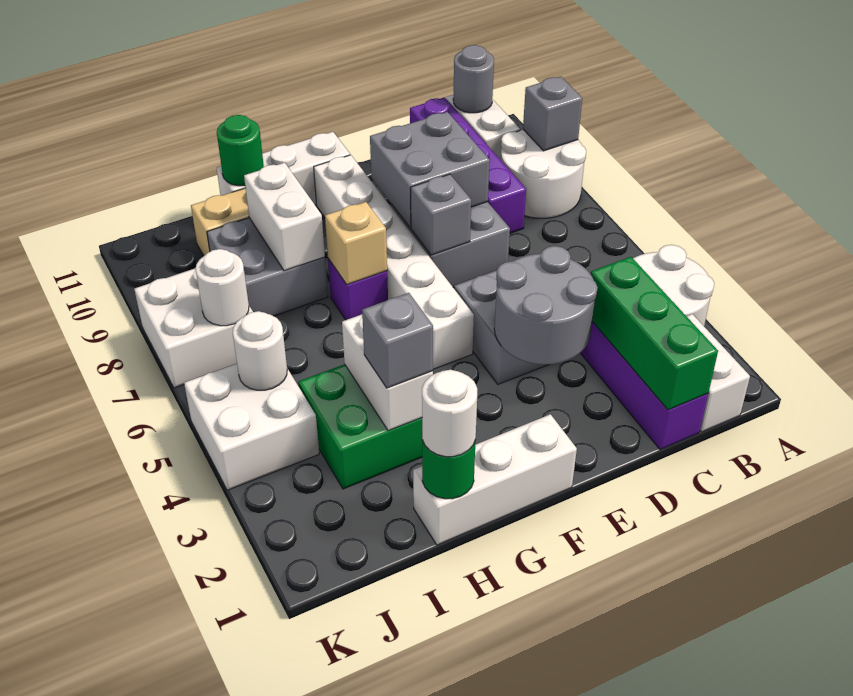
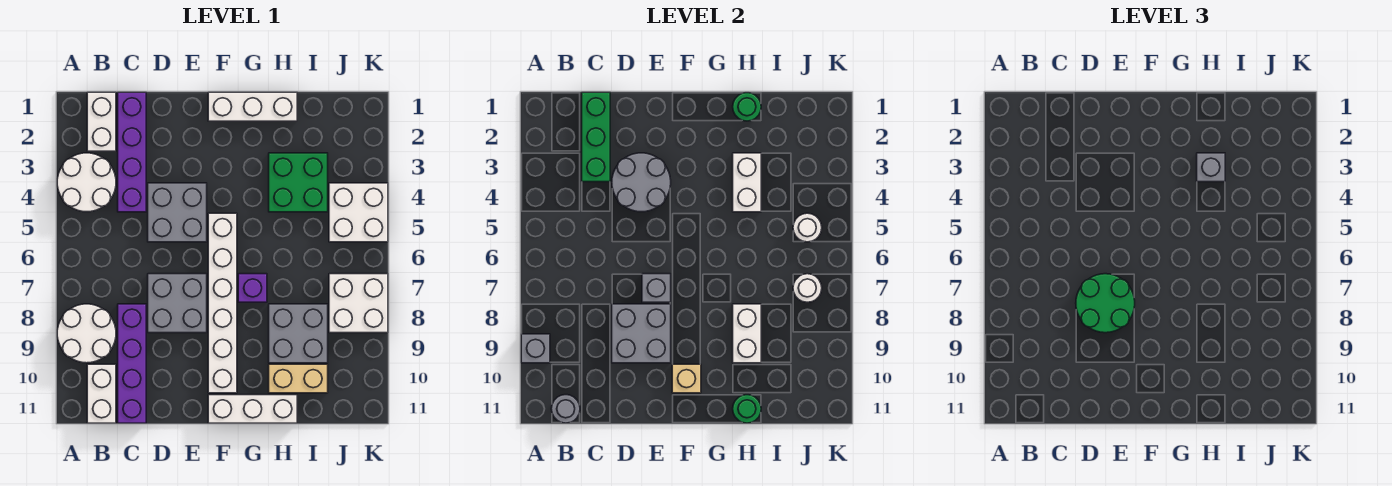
none -> green round brick D7:E8 level 3
tan brick G7 level 2 -> tan brick F10 level 2
white round brick H1 level 3 -> none

